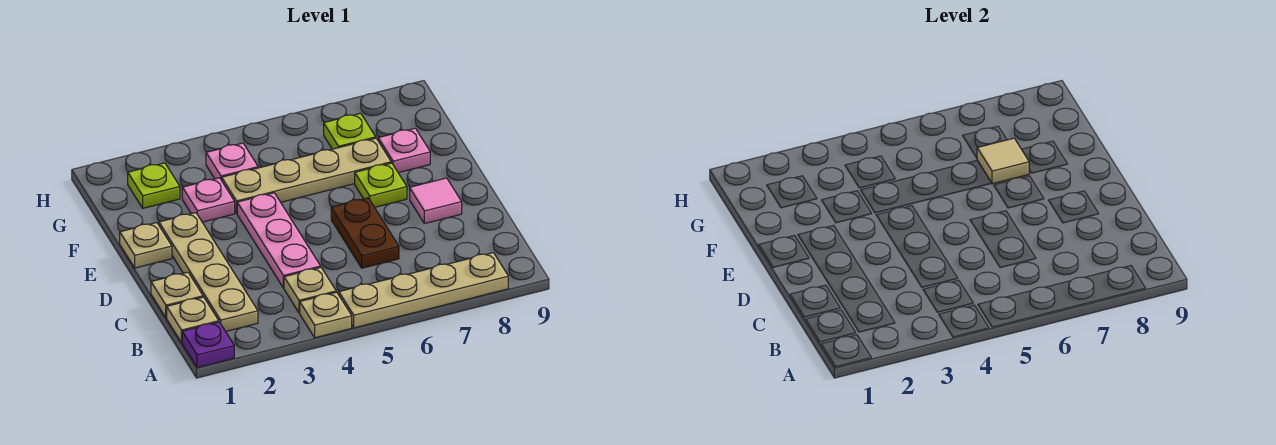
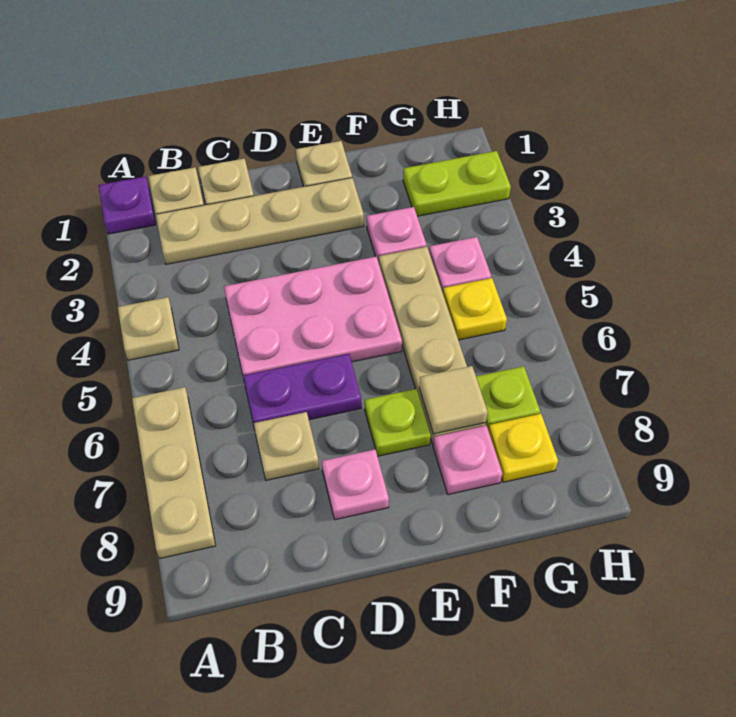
tan plate A5:A8 level 1 -> tan plate A6:A8 level 1
tan plate B4 level 1 -> tan plate C7 level 1
pink plate C4:E4 level 1 -> pink plate C4:E5 level 1
brown plate C6:D6 level 1 -> purple plate C6:D6 level 1
pink tile D8 level 1 -> pink plate D8 level 1
lime plate G2 level 1 -> lime plate G2:H2 level 1
none -> yellow plate G5 level 1
none -> yellow plate G8 level 1

